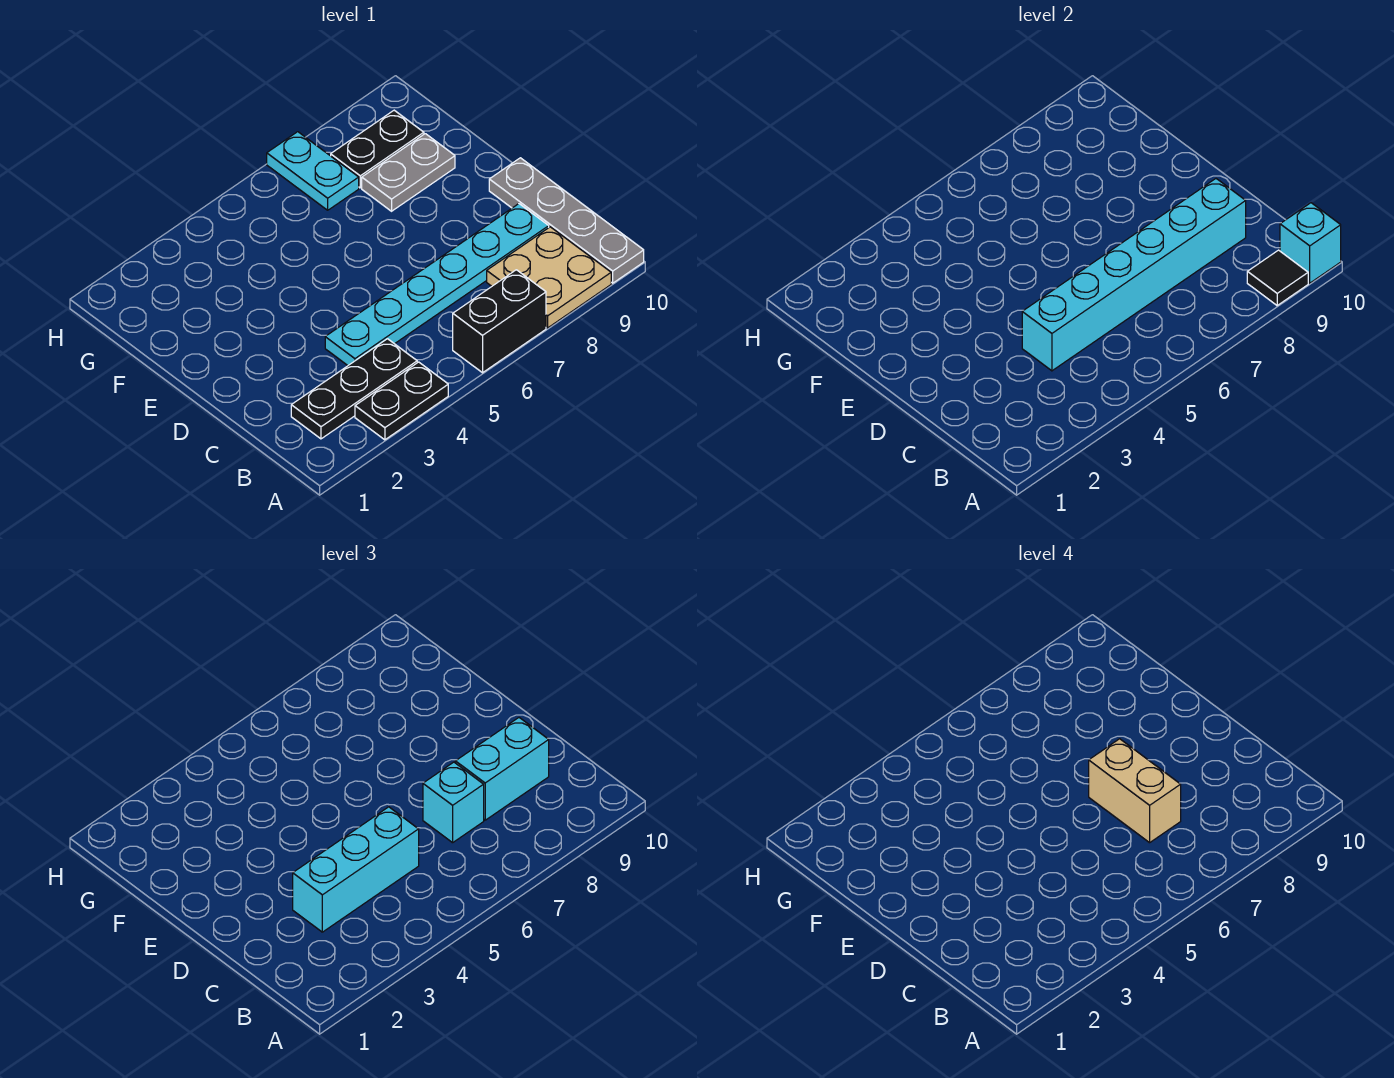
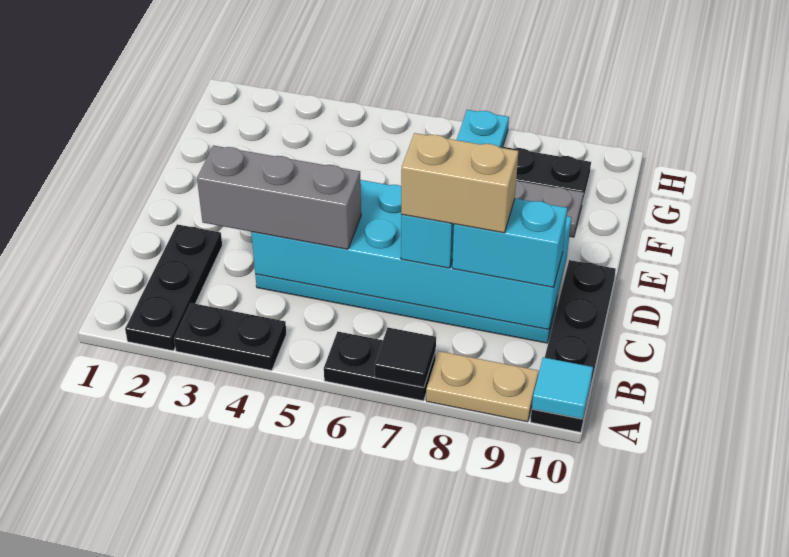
black brick A6:A7 level 1 -> black plate A6:A7 level 1
tan plate A8:B9 level 1 -> tan plate A8:A9 level 1
black tile A9 level 2 -> black tile A7 level 2
grey plate A10:D10 level 1 -> black plate A10:D10 level 1
cyan brick A10 level 2 -> cyan tile A10 level 2
black plate B2:B4 level 1 -> black plate A2:C2 level 1
cyan brick C3:C5 level 3 -> grey brick C3:C5 level 3
cyan brick C4:C9 level 2 -> cyan brick C4:D9 level 2
tan brick C7:D7 level 4 -> tan brick C7:C8 level 4

